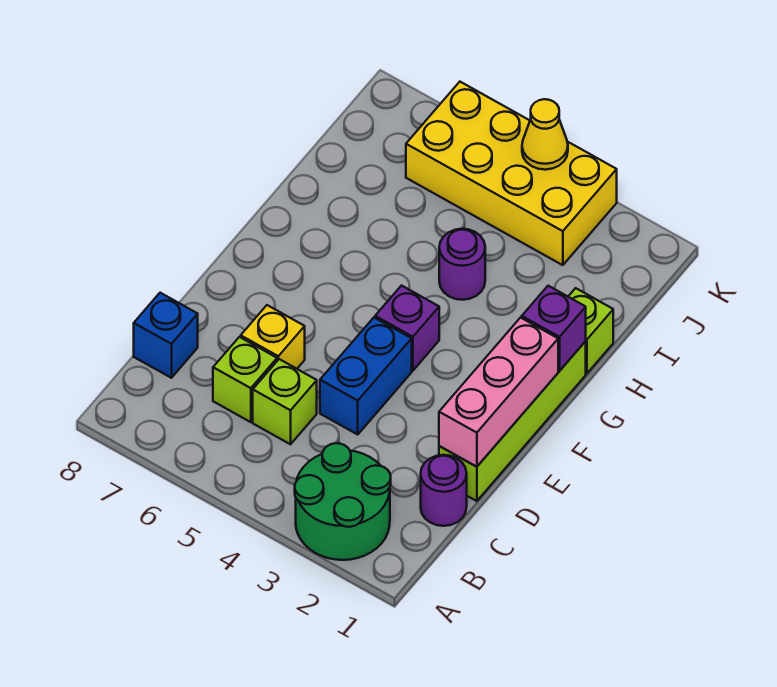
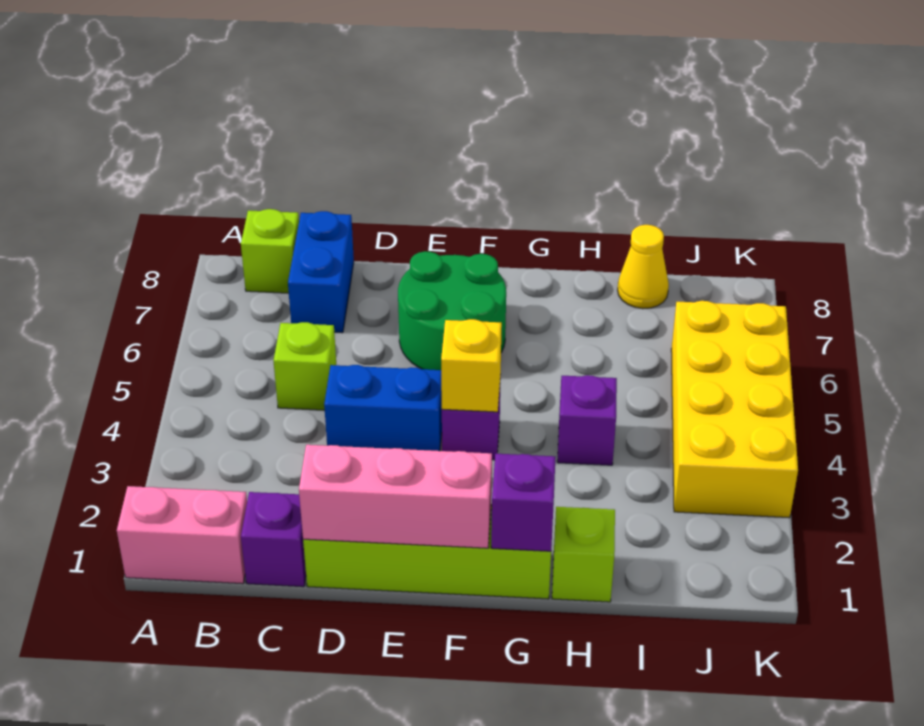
none -> pink brick A1:B1 level 1
green round brick A2:B3 level 1 -> green round brick E6:F7 level 1
purple round brick C1 level 1 -> purple brick C1 level 1
lime brick C6 level 1 -> lime brick B8 level 1
blue brick C8 level 1 -> blue brick C7:C8 level 1
yellow brick D6 level 1 -> yellow brick F4 level 2
purple round brick H4 level 1 -> purple brick H4 level 1
yellow cone K4 level 2 -> yellow cone I8 level 1

